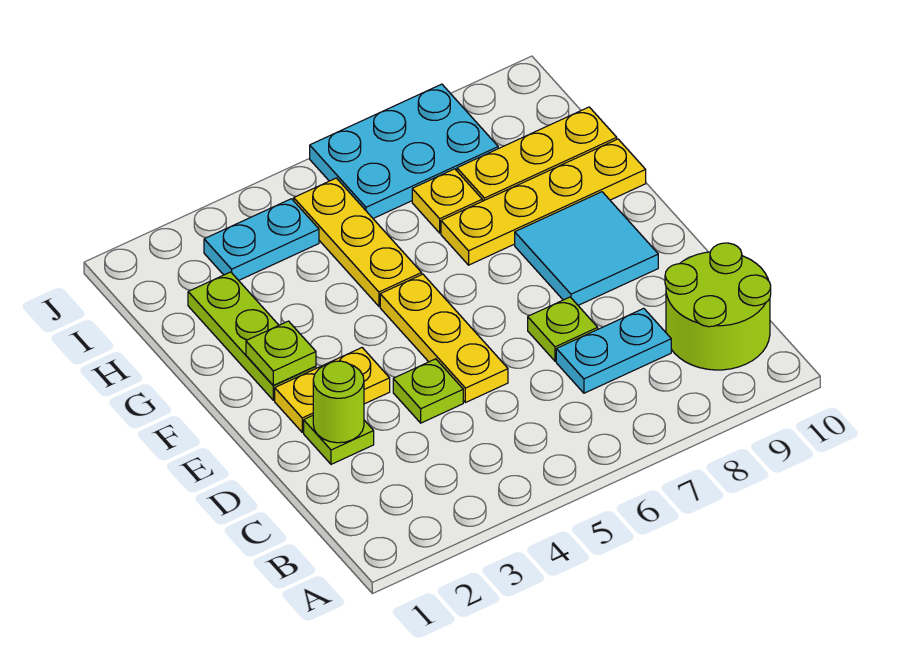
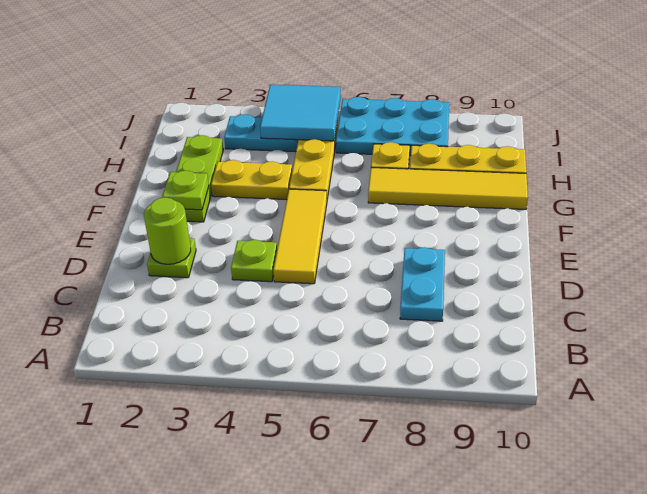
lime round brick B9:C10 level 1 -> none
cyan plate C7:C8 level 1 -> cyan plate C8:D8 level 1
yellow plate D5:F5 level 1 -> yellow tile D5:F5 level 1
lime plate D7 level 1 -> none
yellow plate E2:E3 level 1 -> yellow plate G3:G4 level 1
cyan tile E8:F9 level 1 -> cyan tile I4:J5 level 2
yellow plate G7:G10 level 1 -> yellow tile G7:G10 level 1

